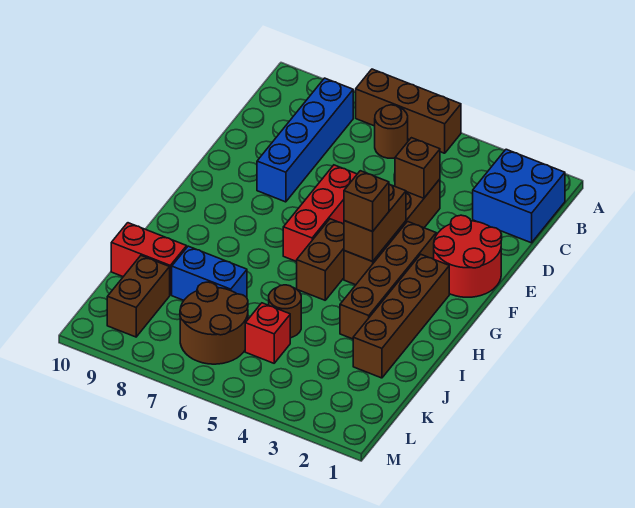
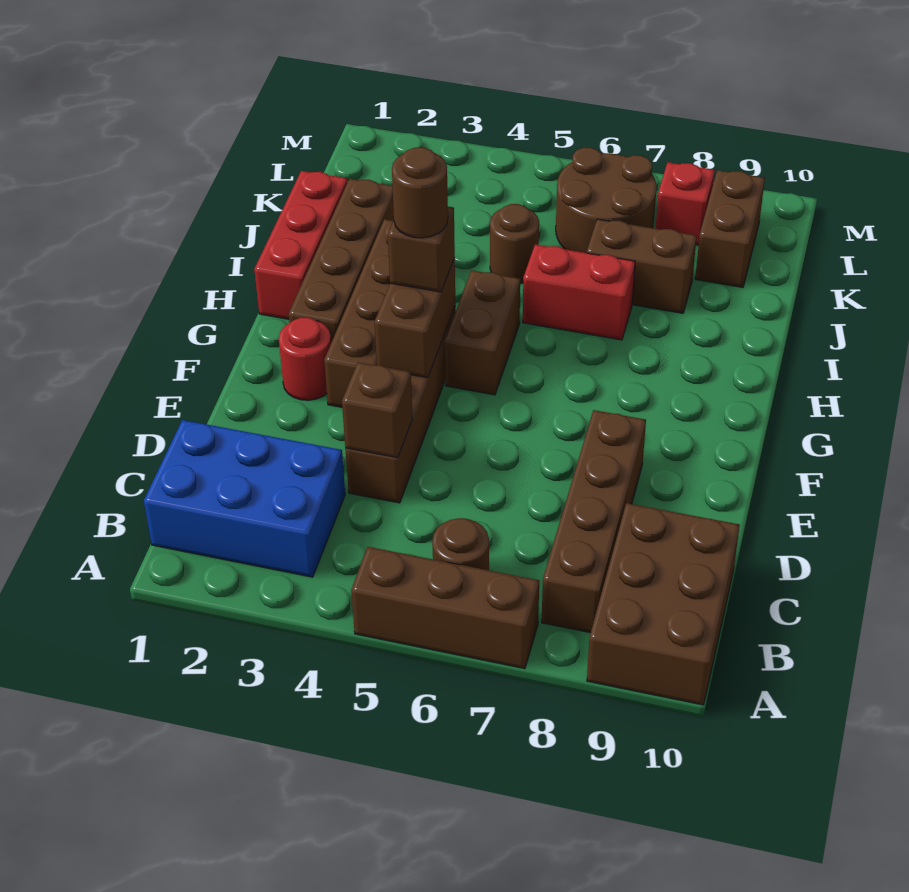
none -> brown brick A9:C10 level 1
blue brick B1:C2 level 1 -> blue brick B1:C3 level 1
blue brick B8:E8 level 1 -> brown brick B8:E8 level 1
red round brick E1:F2 level 1 -> red round brick F2 level 1
red brick E6:G6 level 1 -> red brick H1:J1 level 1
none -> brown round brick G4 level 4
blue brick J7:J8 level 1 -> brown brick J7:J8 level 1
red brick J9:J10 level 1 -> red brick I6:I7 level 1
red brick K5 level 1 -> red brick L8 level 1

